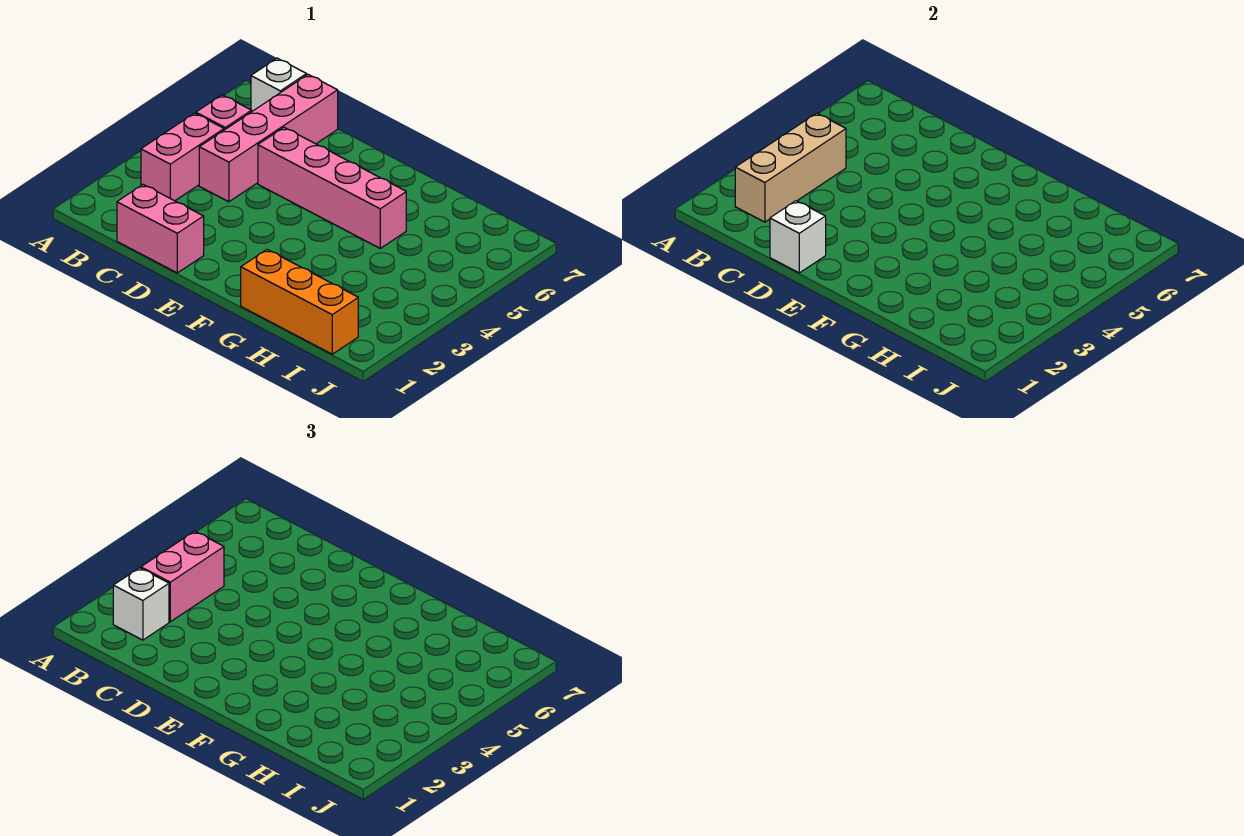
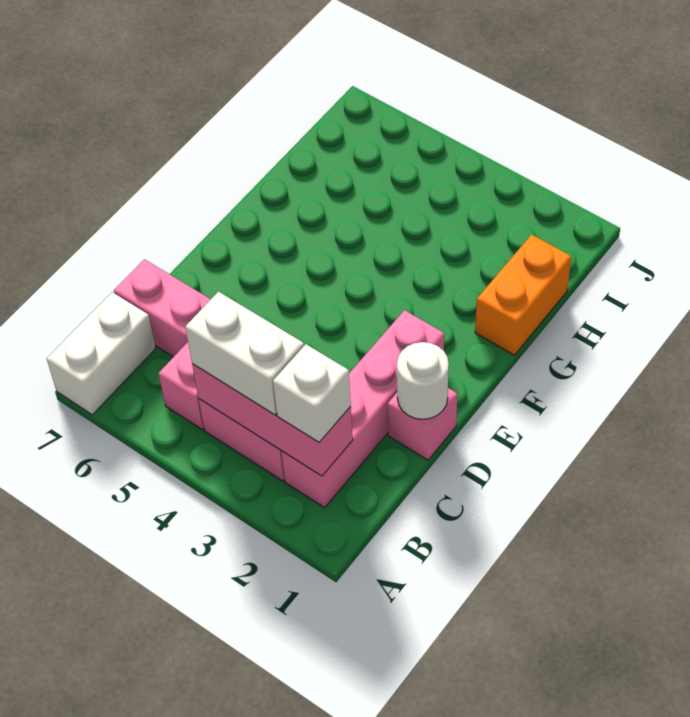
tan brick B2:B4 level 2 -> pink brick B2:B4 level 2
pink brick B3:B4 level 3 -> white brick B3:B4 level 3
white brick B7 level 1 -> white brick A7:B7 level 1
pink brick C1:D1 level 1 -> pink brick D1 level 1
white brick D1 level 2 -> white round brick D1 level 2
pink brick D5:G5 level 1 -> pink brick B2:E2 level 1
orange brick G1:I1 level 1 -> orange brick G1:H1 level 1

